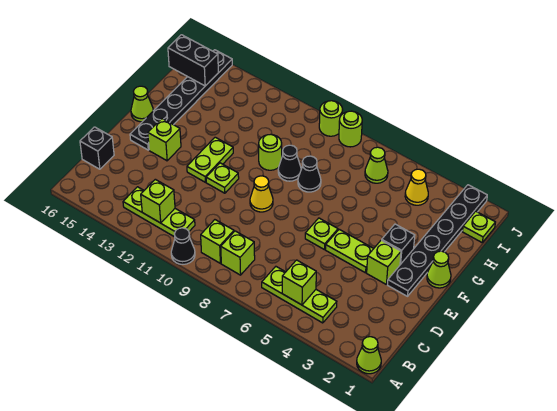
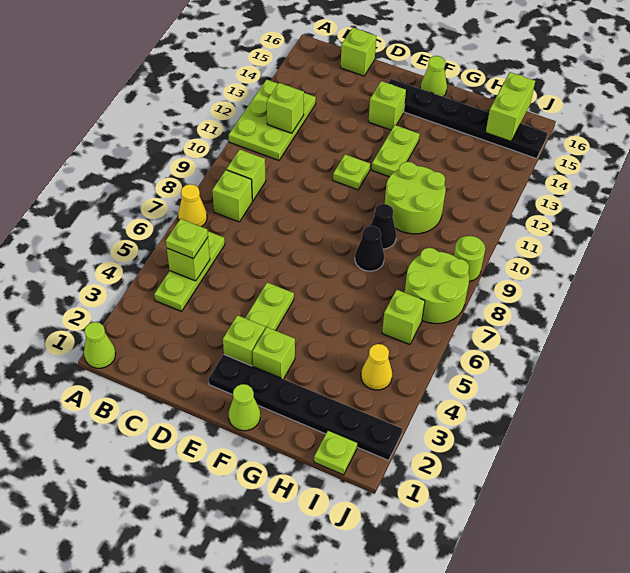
black cone A10 level 1 -> none
lime plate B11:B13 level 1 -> lime plate A11:B13 level 1
black brick C16 level 1 -> lime brick C16 level 1
lime plate E6 level 1 -> lime plate B5 level 3
yellow cone E9 level 1 -> yellow cone A7 level 1
lime plate E12:F12 level 1 -> lime plate F12:F13 level 1
black brick F3 level 1 -> lime brick F3 level 1
lime round brick G10 level 1 -> lime round brick G10:H11 level 1
lime cone I6 level 1 -> lime brick I6 level 1
black brick I15:I16 level 2 -> lime brick I15:I16 level 2
lime round brick J8 level 1 -> lime round brick I7:J8 level 1

